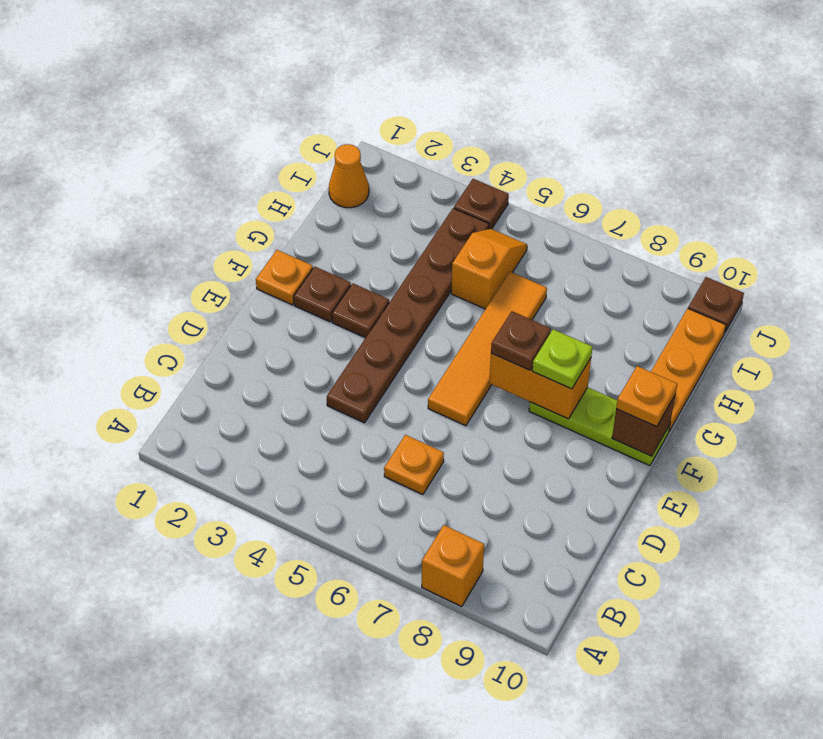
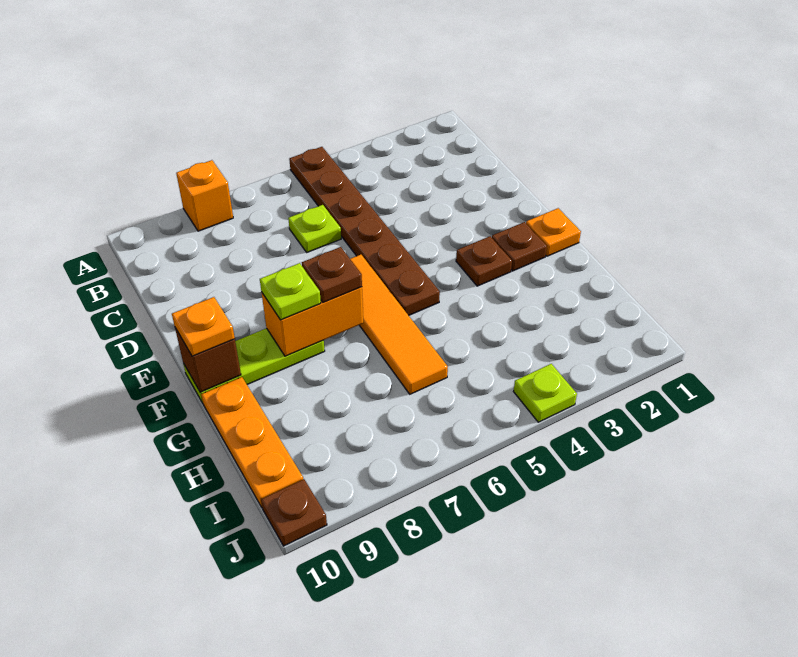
orange plate C6 level 1 -> lime plate C6 level 1
brown plate D4:I4 level 1 -> brown plate A5:F5 level 1
orange slope H5:I5 level 1 top H -> none
orange cone I1 level 1 -> none
brown plate J4 level 1 -> lime plate J4 level 1

